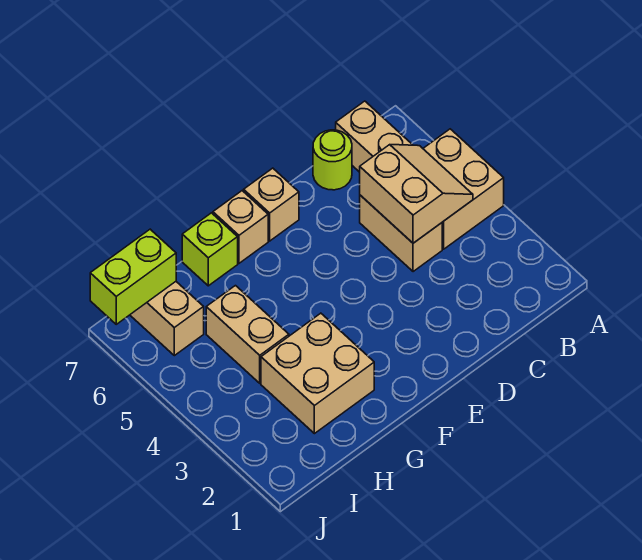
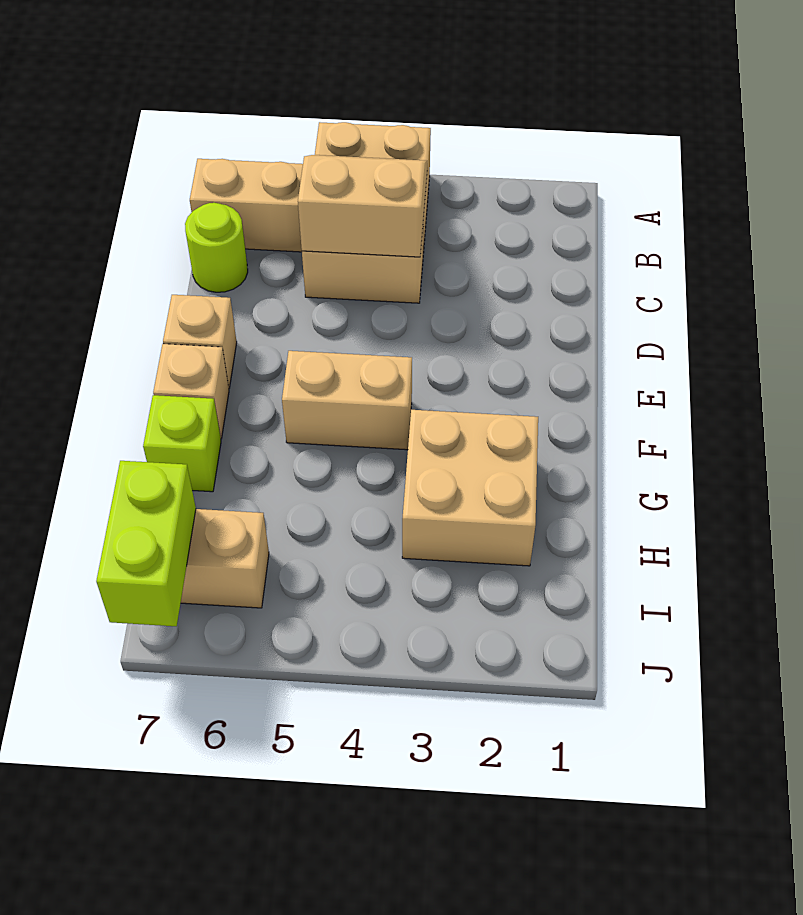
tan brick H4:H5 level 1 -> tan brick F4:F5 level 1

